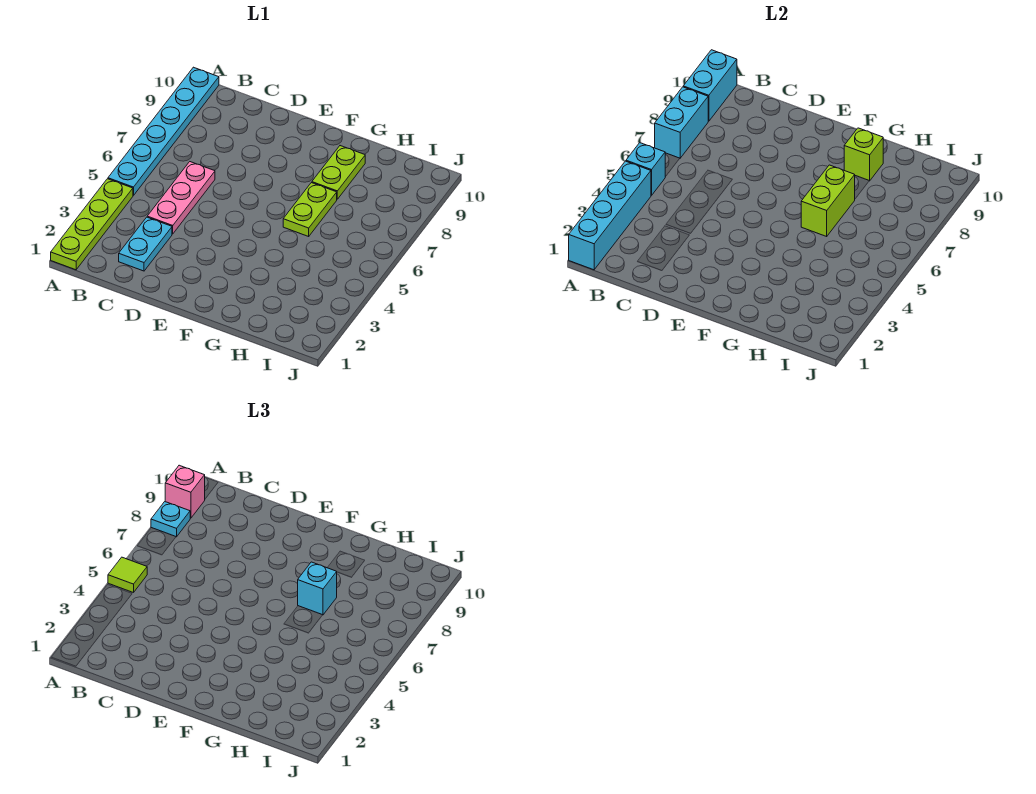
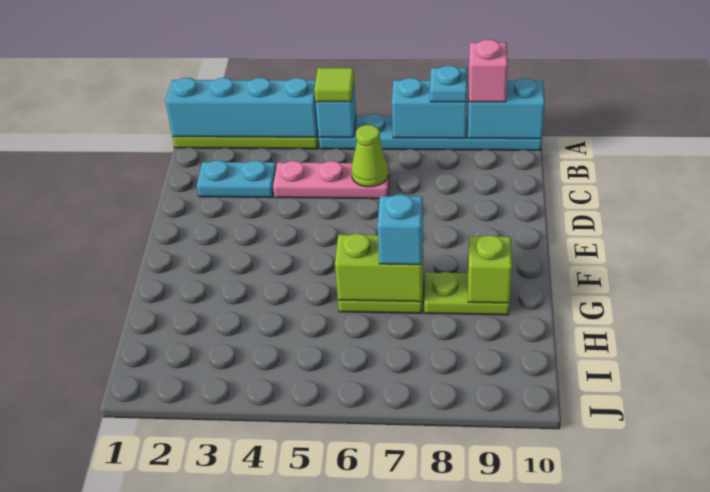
none -> lime cone C6 level 2

